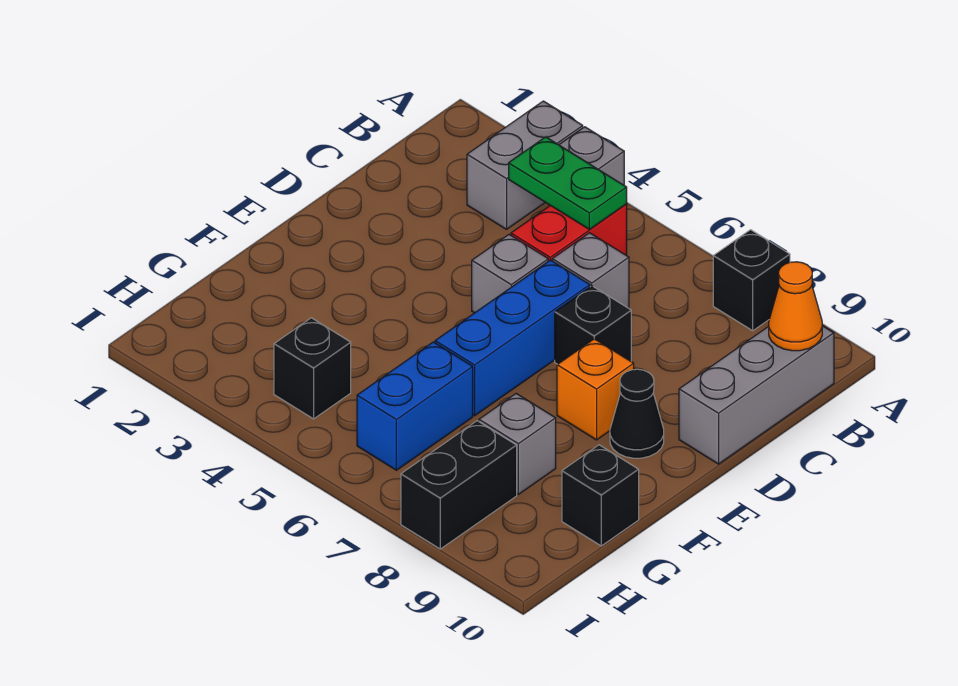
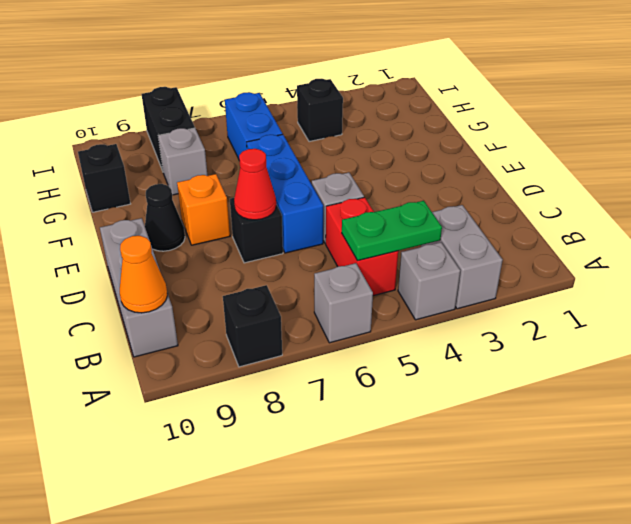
grey brick C6 level 1 -> grey brick A6 level 1
none -> red cone D7 level 2

